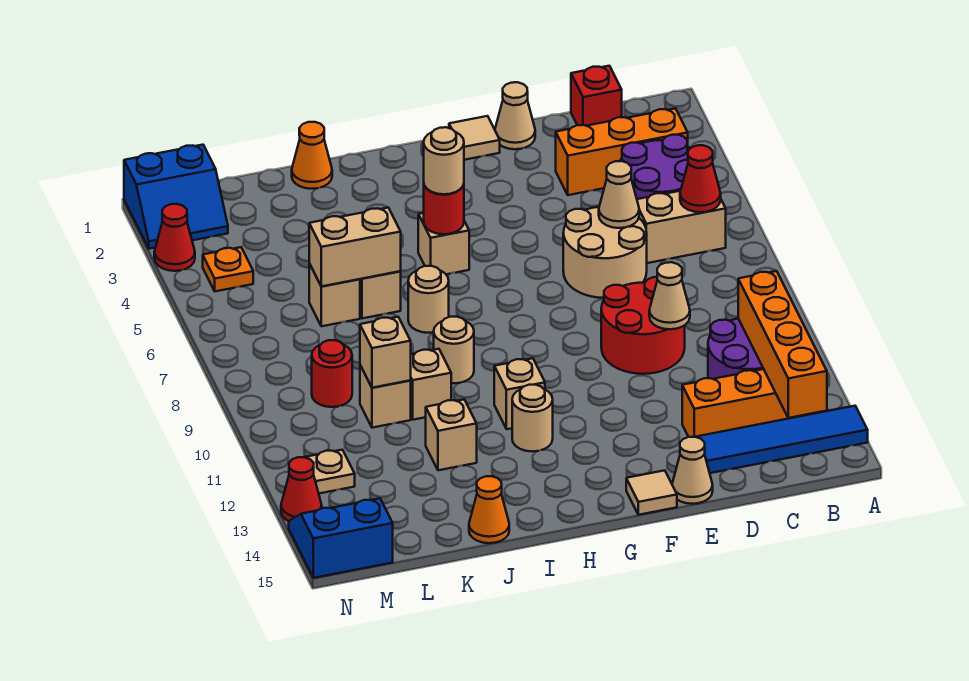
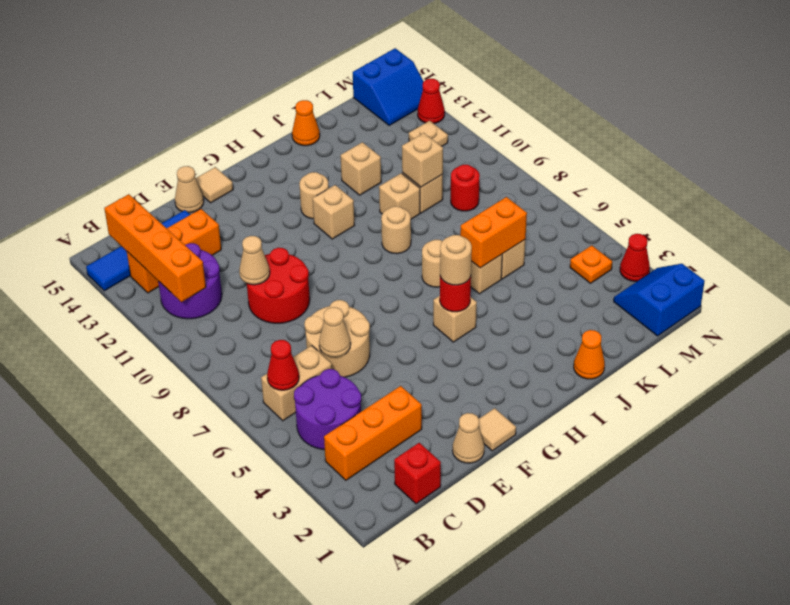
tan brick J6:K6 level 2 -> orange brick J6:K6 level 2

